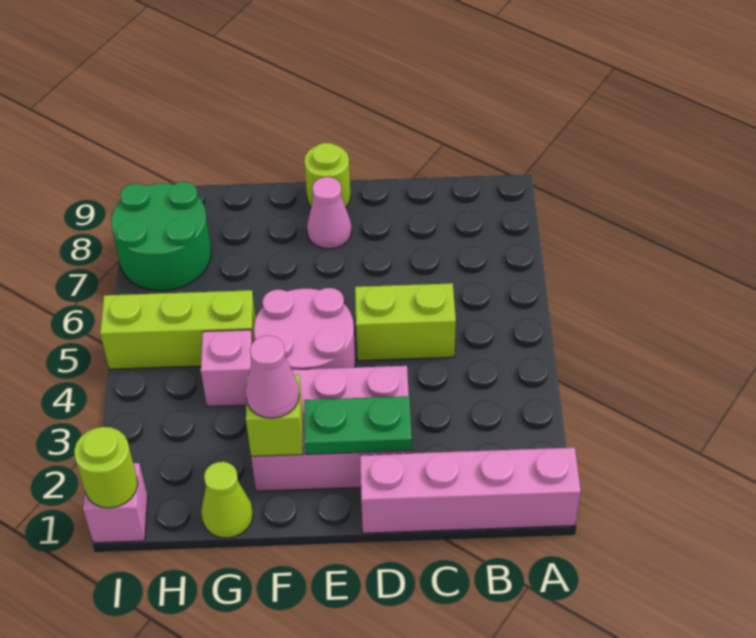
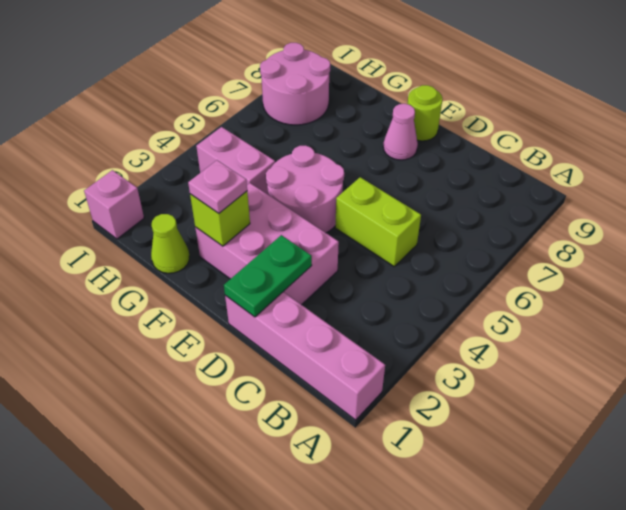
green plate D2:E2 level 2 -> green plate D1:D2 level 2
pink cone F2 level 3 -> pink plate F2 level 3
pink brick G4 level 1 -> pink brick G4:H4 level 1
lime brick G5:I5 level 1 -> none
green round brick H7:I8 level 1 -> pink round brick H7:I8 level 1
lime round brick I1 level 2 -> none

